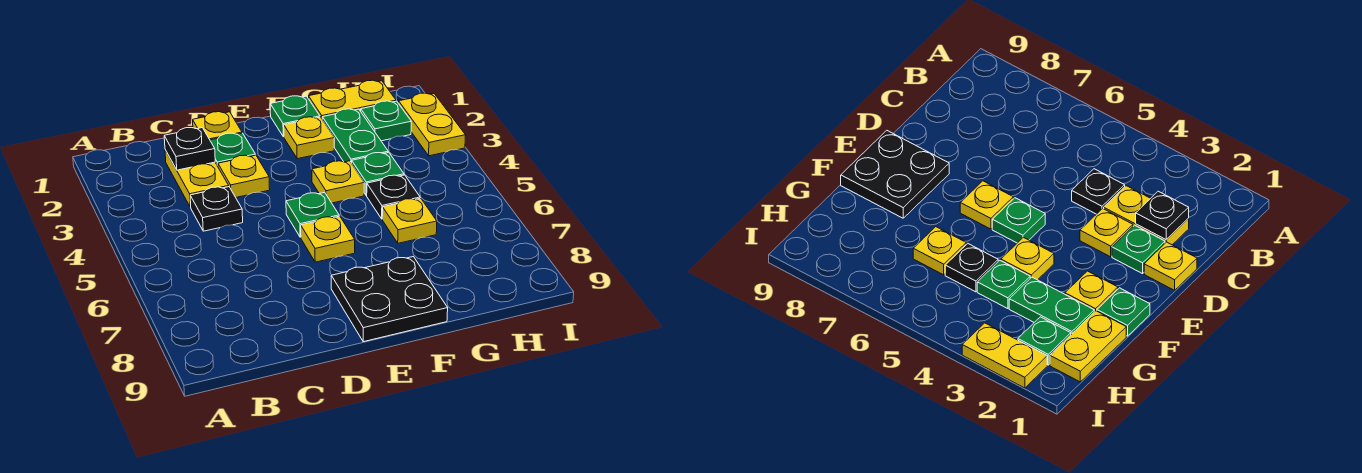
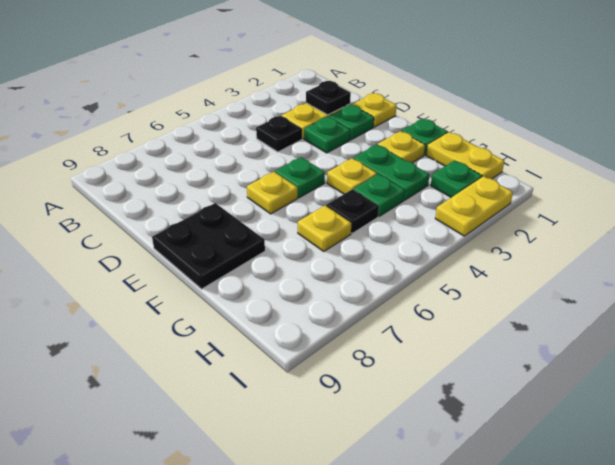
yellow plate D3 level 1 -> green plate D3 level 1
green plate G2:G3 level 1 -> green plate F3:G3 level 1

